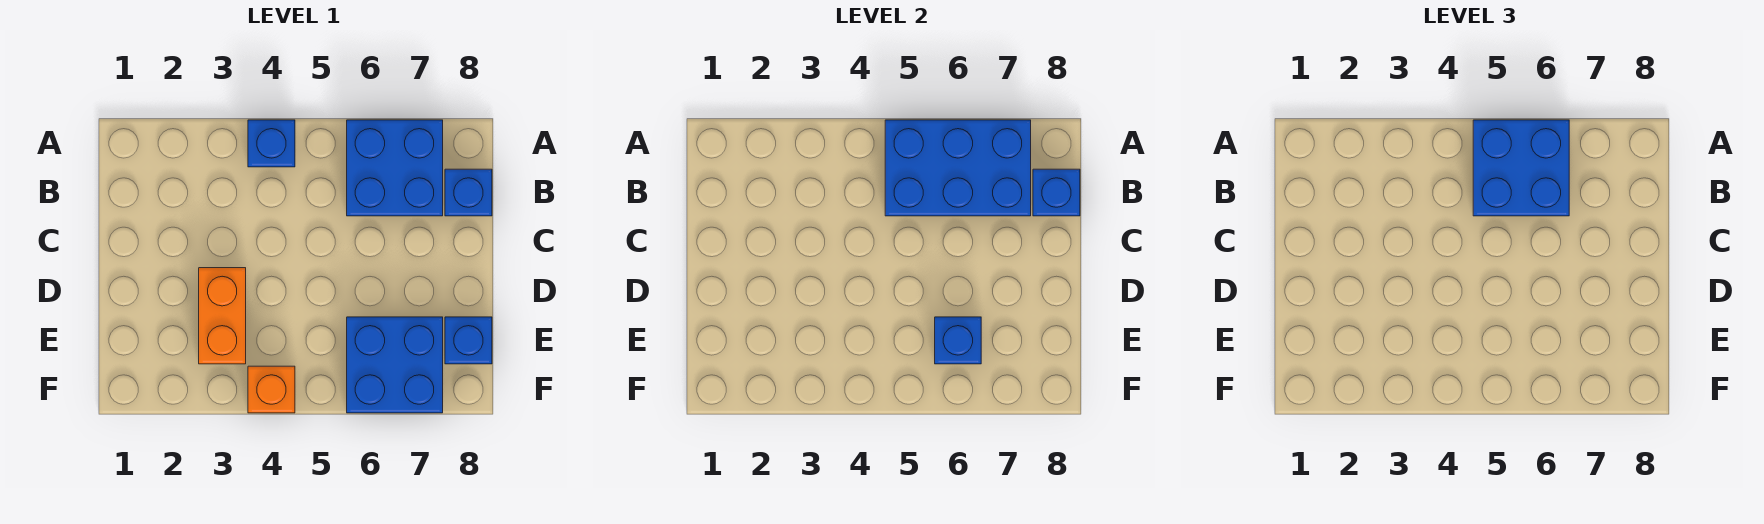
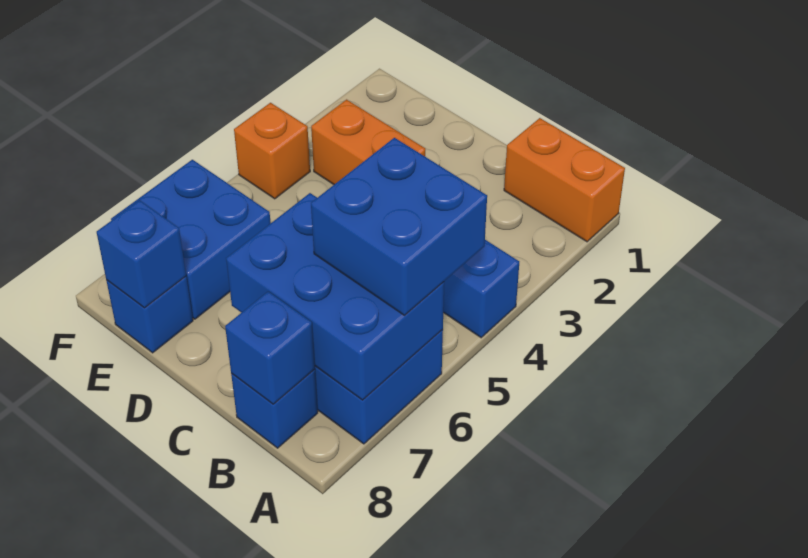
none -> orange brick A1:B1 level 1
blue brick A5:B7 level 2 -> blue brick A6:C7 level 2
blue brick E6 level 2 -> blue brick E8 level 2

